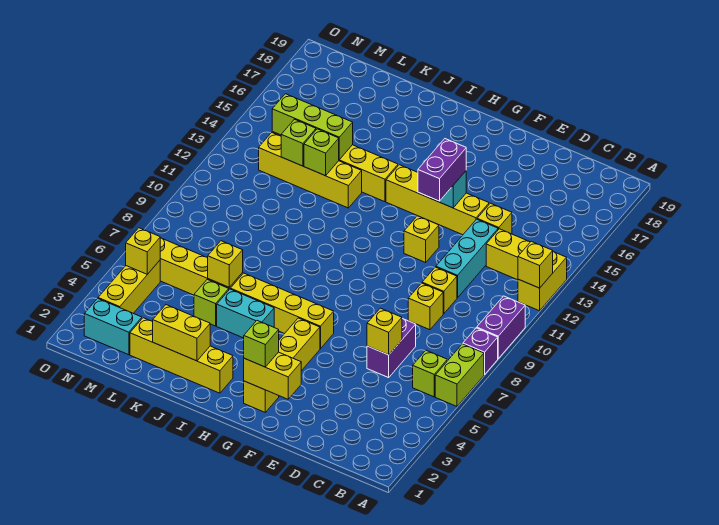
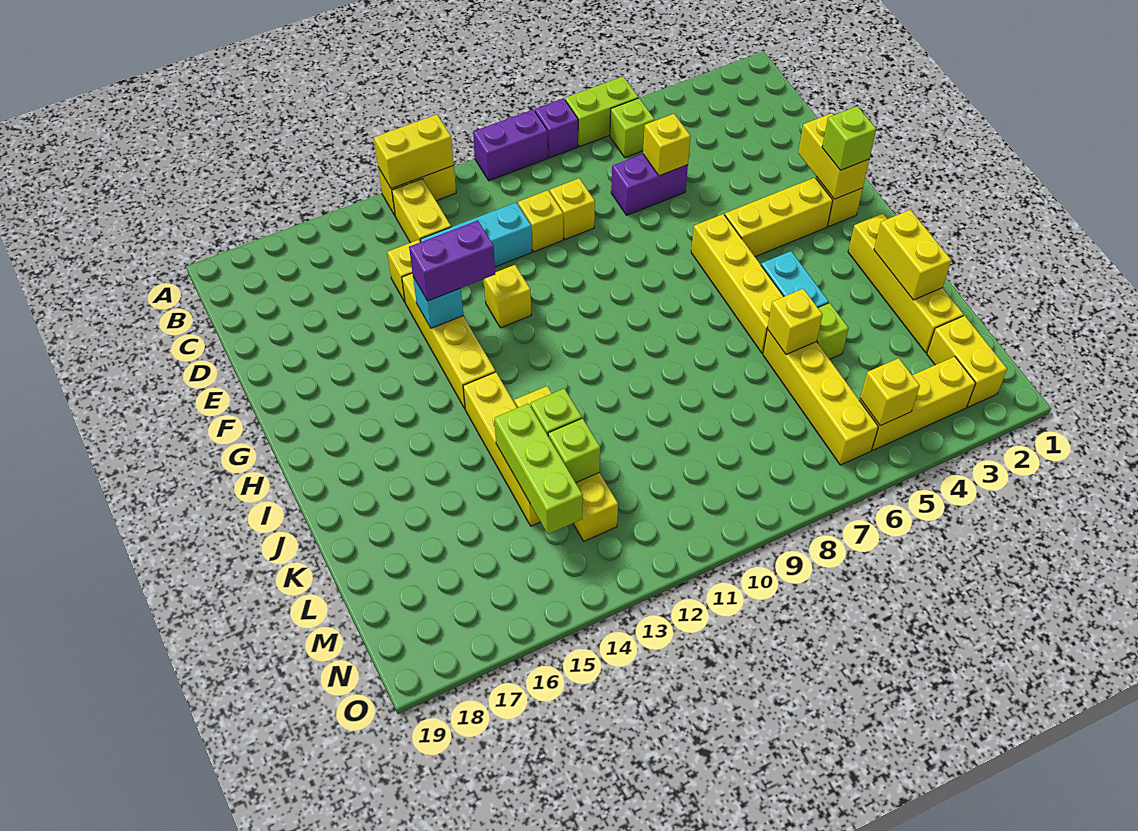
yellow brick A12 level 2 -> yellow brick A12:A13 level 2
cyan brick M2:N2 level 1 -> yellow brick M2:N2 level 1

